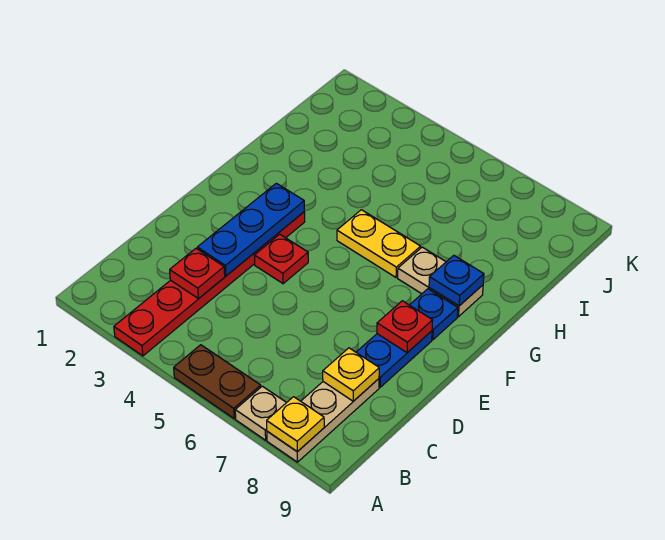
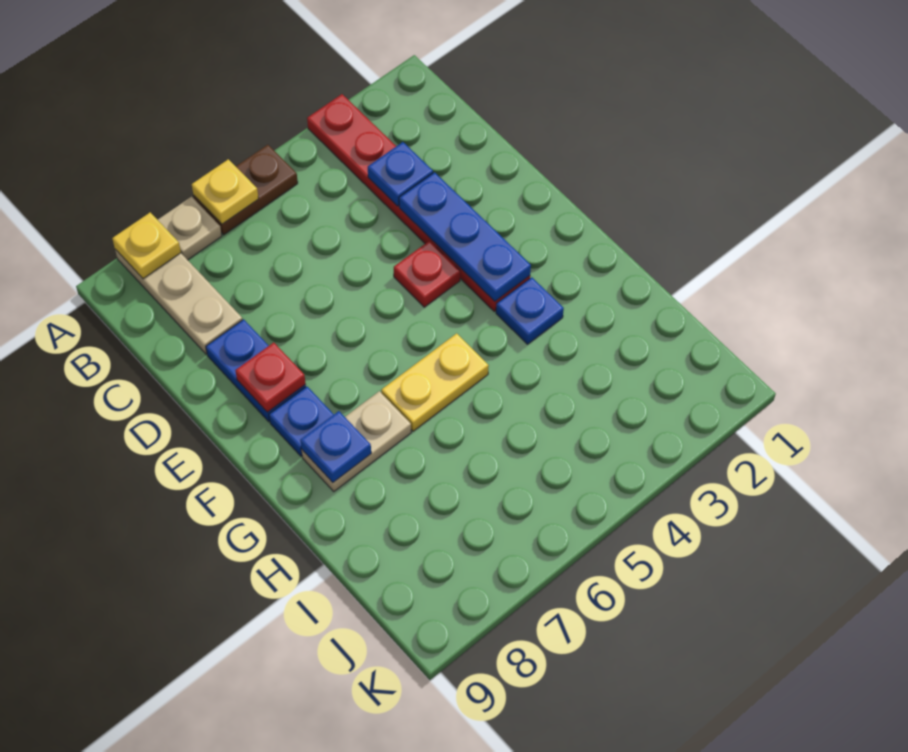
red plate C3 level 2 -> blue plate C3 level 2
yellow plate C8 level 2 -> yellow plate A6 level 2
none -> blue plate G3 level 1

